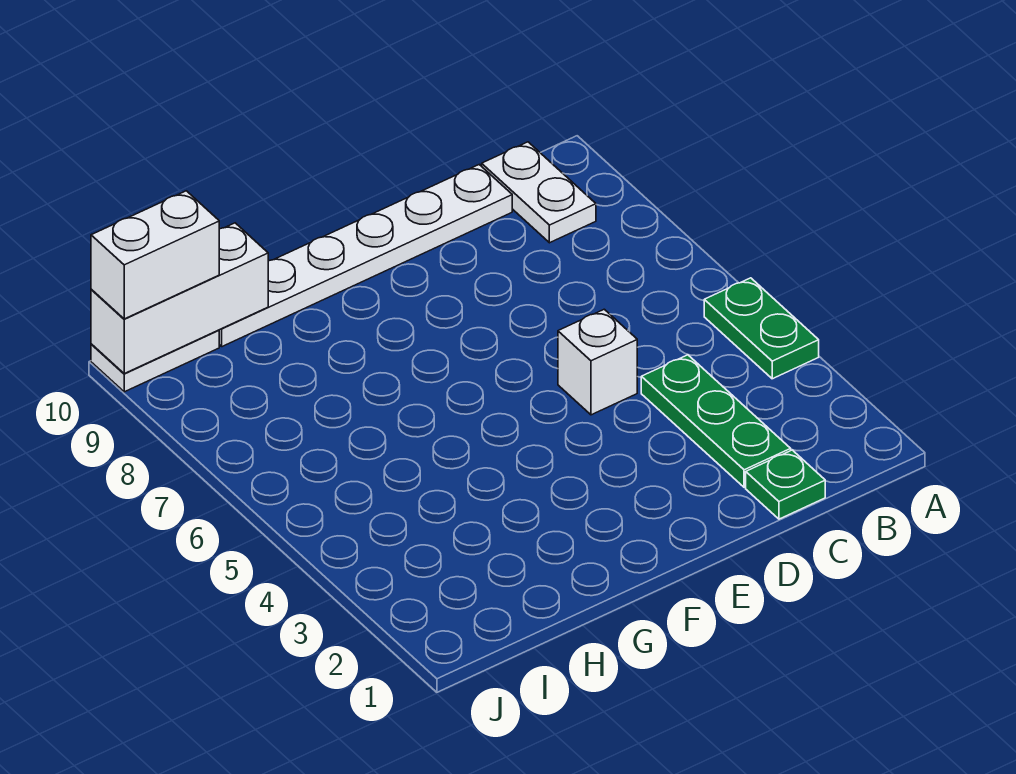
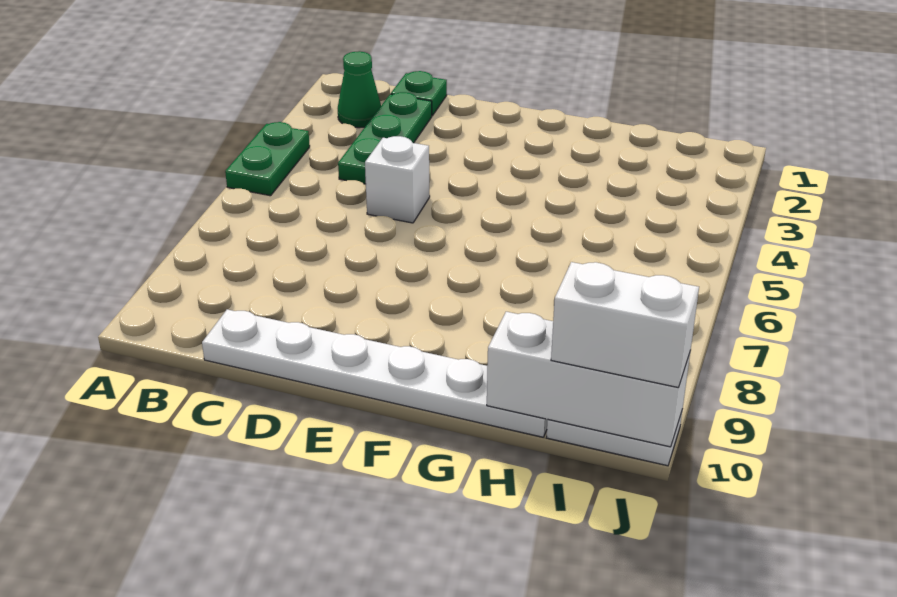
none -> green cone B2 level 1
white plate B9:B10 level 1 -> none

